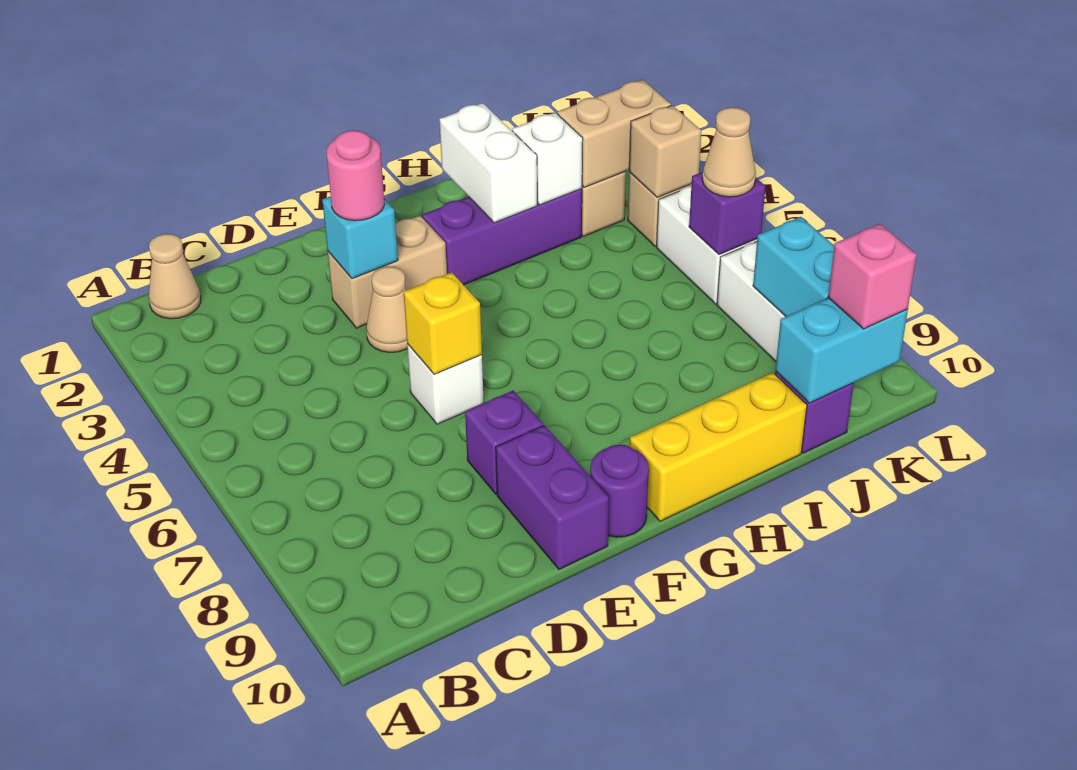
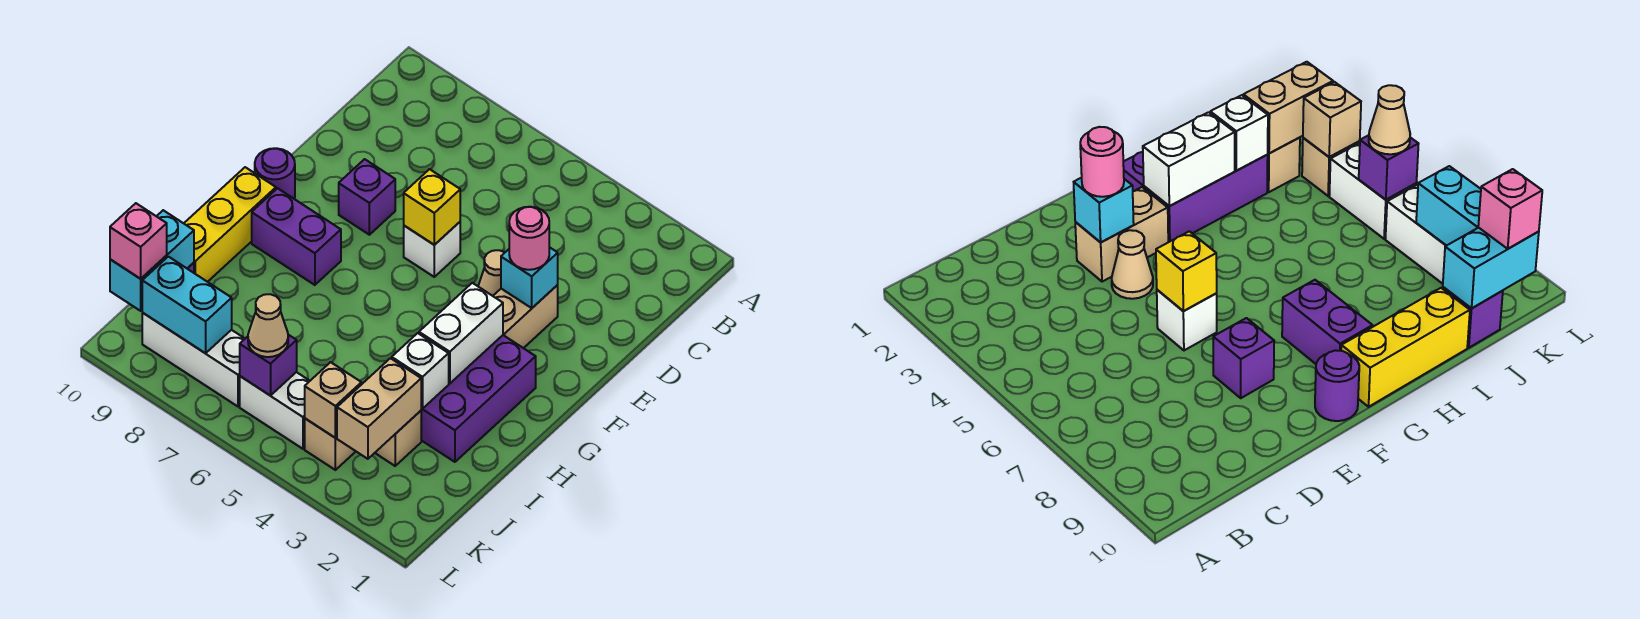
tan cone B1 level 1 -> none
purple brick E9:E10 level 1 -> purple brick G8:G9 level 1
purple brick G3:I3 level 1 -> purple brick G2:I3 level 1
white brick H2:H3 level 2 -> white brick G3:H3 level 2

